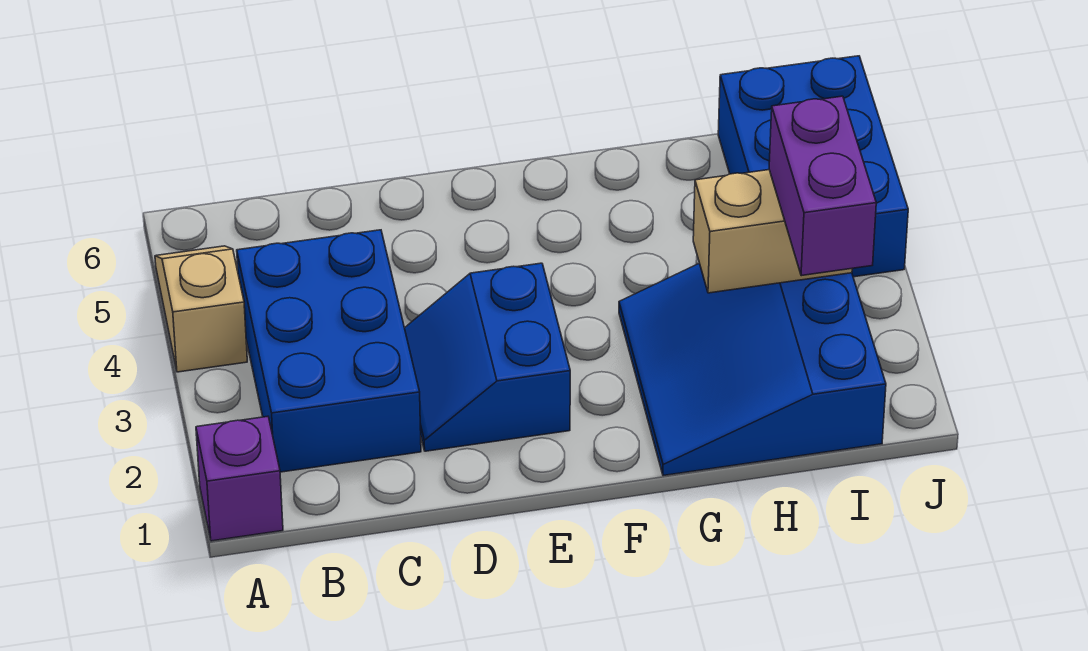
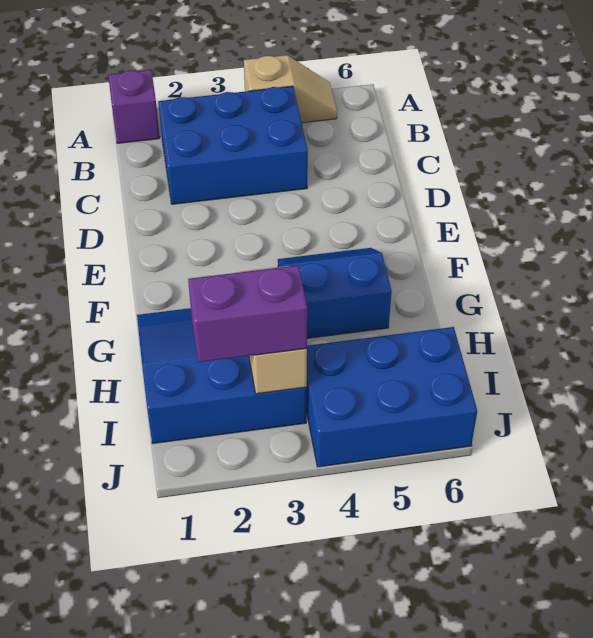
blue slope D2:E3 level 1 top E -> blue slope F4:G5 level 1 top G

